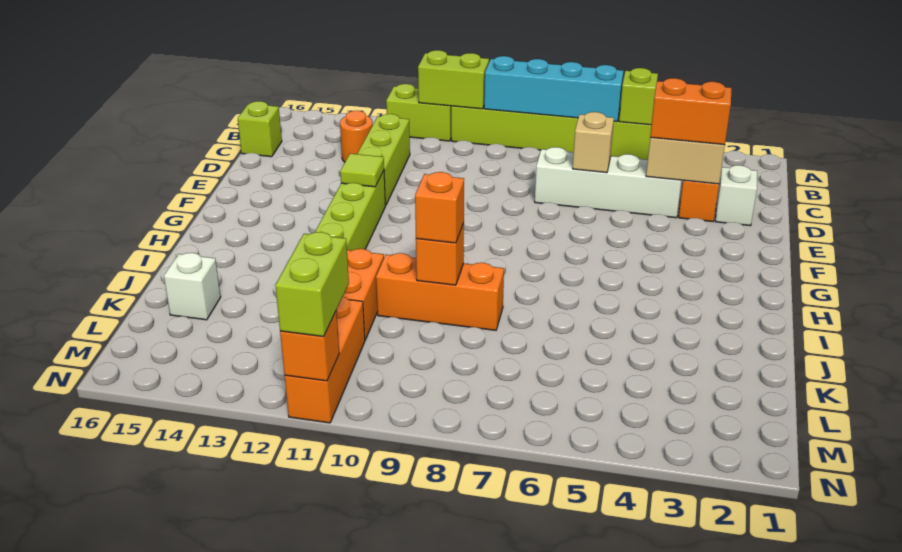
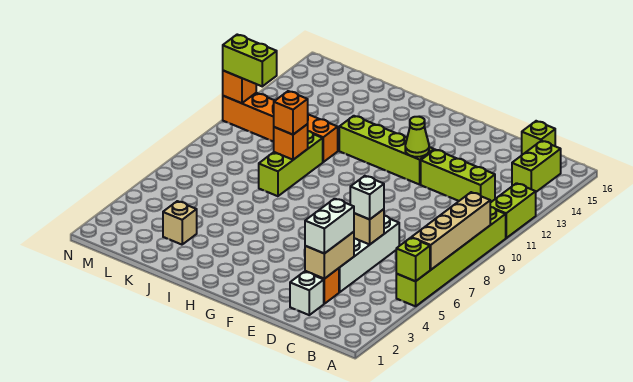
cyan brick A6:A9 level 2 -> tan brick A6:A9 level 2
lime brick A10:A11 level 2 -> lime brick B14:B15 level 1
orange round brick C13 level 1 -> none
orange brick D3:D4 level 3 -> white brick D3:D4 level 3
lime tile F12 level 2 -> lime cone F12 level 2
orange brick J8:J10 level 1 -> lime brick J8:J10 level 1
none -> tan brick K3 level 1
white brick K15 level 1 -> white brick D6 level 3

